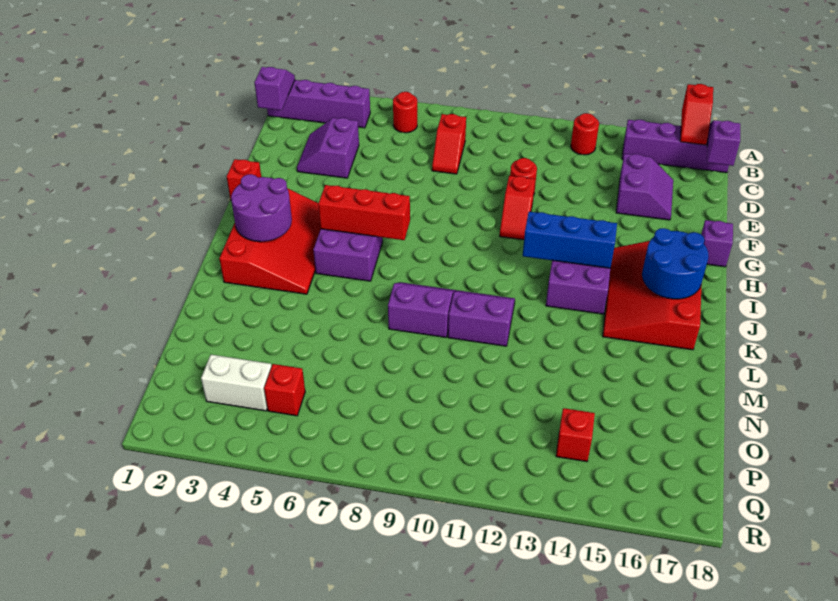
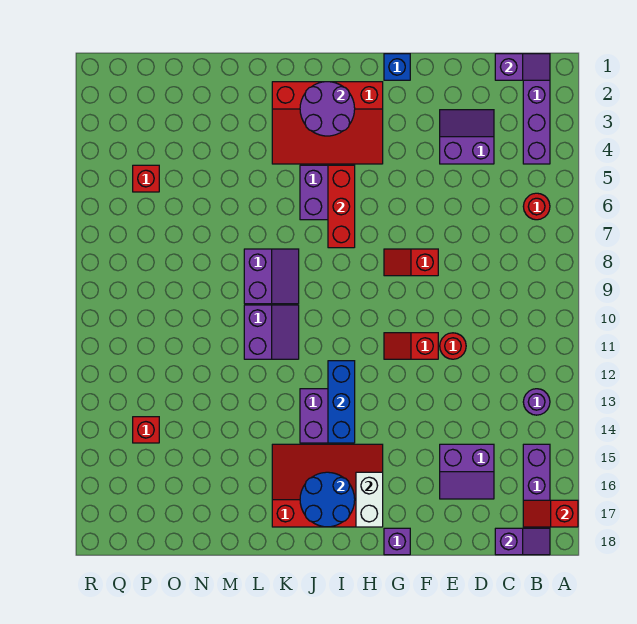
red round brick B13 level 1 -> purple round brick B13 level 1
red slope C8:D8 level 1 top C -> red slope F8:G8 level 1 top F
red brick G1 level 1 -> blue brick G1 level 1
white brick P3:P4 level 1 -> white brick H16:H17 level 2

